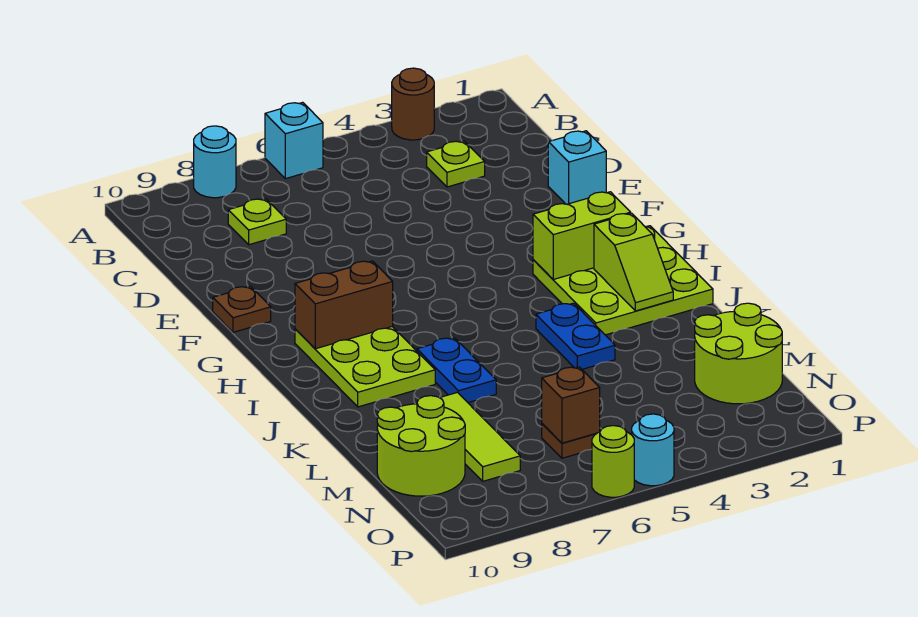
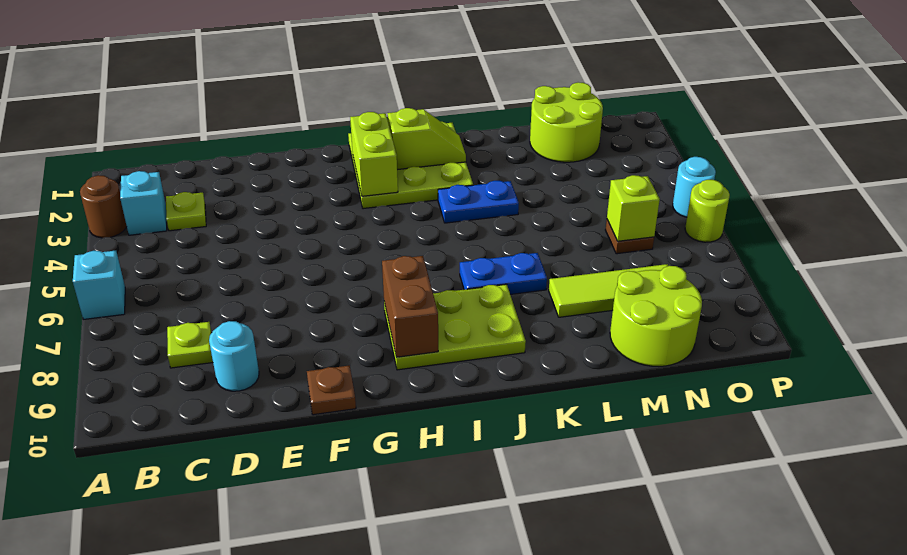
cyan round brick A8 level 1 -> cyan round brick D9 level 1
cyan brick E1 level 1 -> cyan brick B3 level 1
brown brick N6 level 2 -> lime brick N6 level 2

